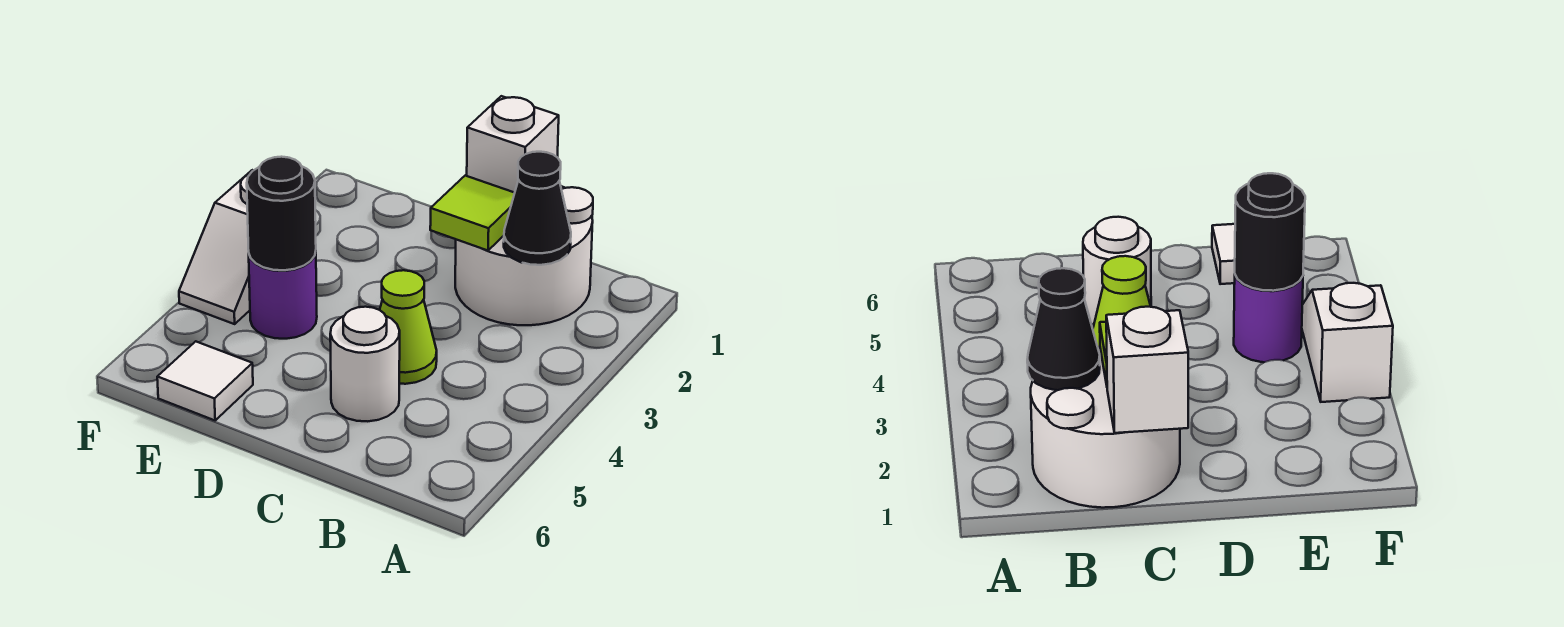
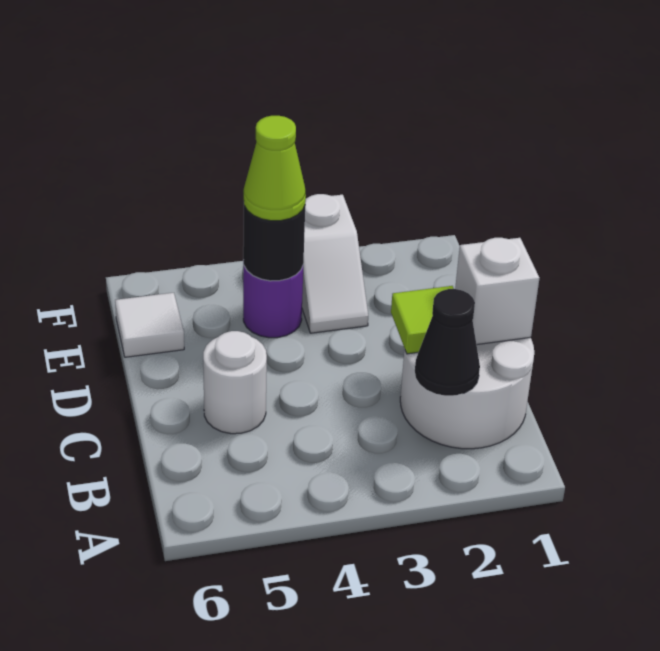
lime cone C4 level 1 -> lime cone E4 level 3
white slope F3:F4 level 1 top 3 -> white slope E3:F3 level 1 top F

